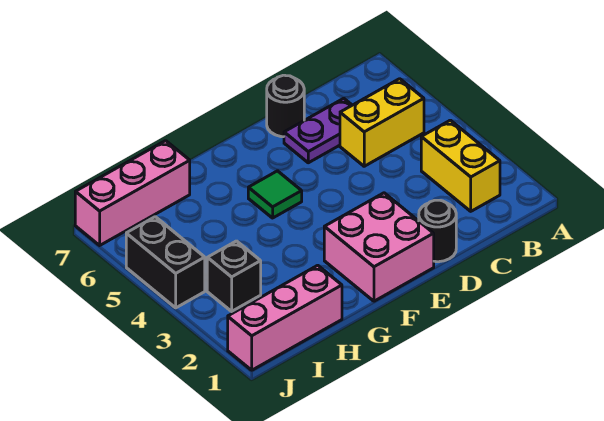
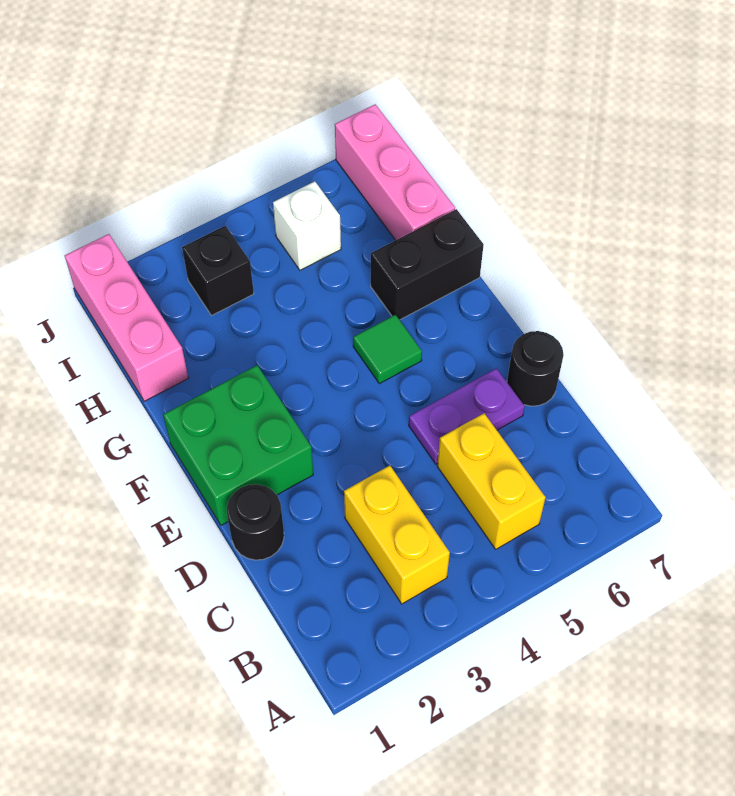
yellow brick B2:B3 level 1 -> yellow brick B3:C3 level 1
purple plate C6:D6 level 1 -> purple plate D5:D6 level 1
pink brick E1:F2 level 1 -> green brick E1:F2 level 1
none -> white brick I5 level 1
black brick J4:J5 level 1 -> black brick G6:G7 level 1

